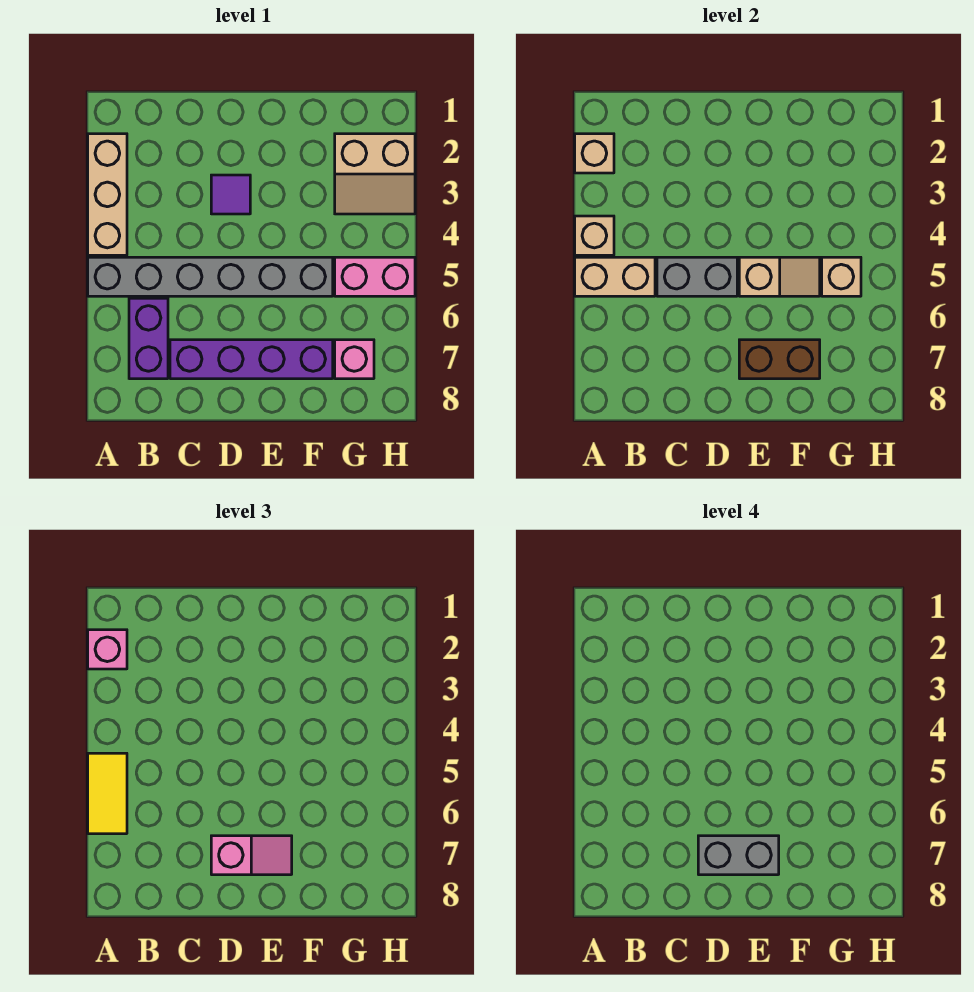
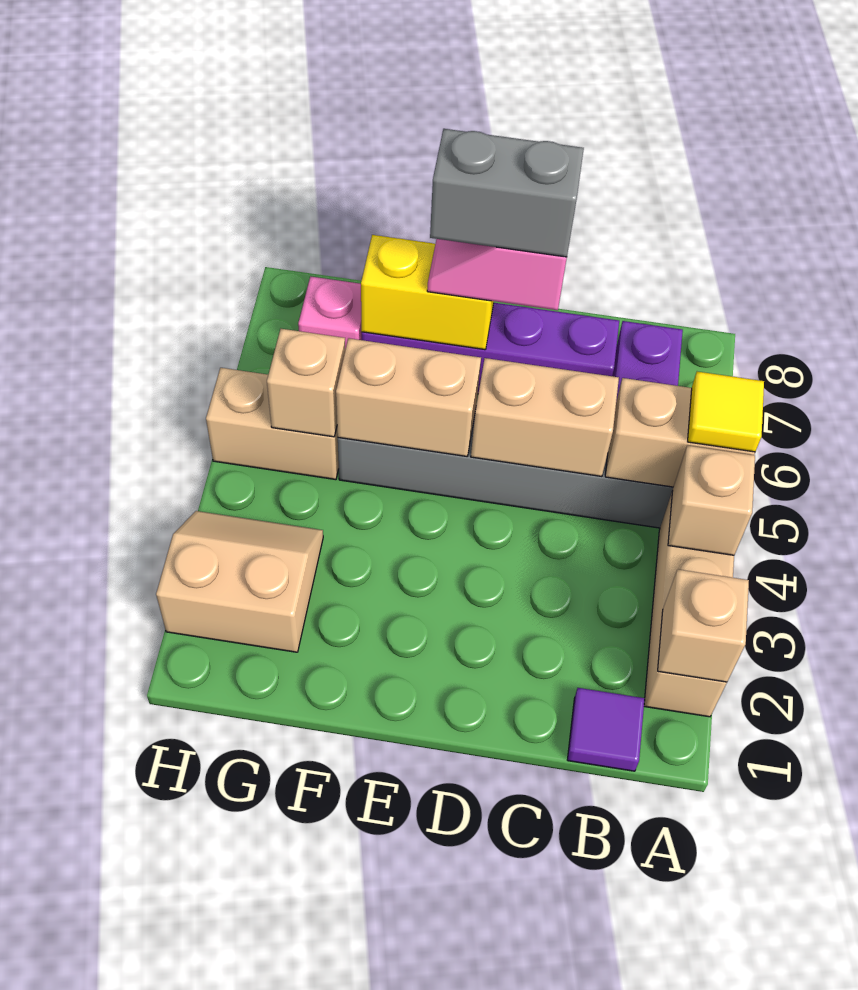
pink brick A2 level 3 -> none
yellow tile A5:A6 level 3 -> yellow tile A5 level 3
grey brick C5:D5 level 2 -> tan brick C5:D5 level 2
purple tile D3 level 1 -> purple tile B1 level 1
tan slope E5:F5 level 2 top E -> tan brick E5:F5 level 2
brown brick E7:F7 level 2 -> yellow brick E7:F7 level 2
pink brick G5:H5 level 1 -> tan brick G5:H5 level 1

